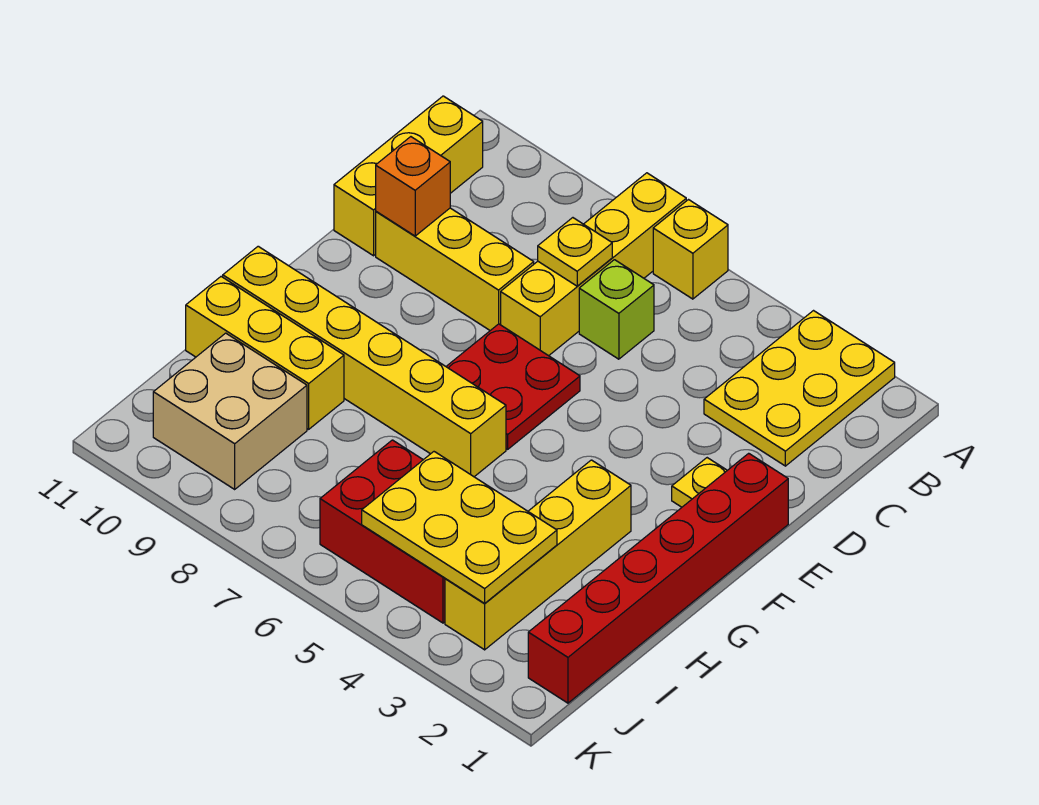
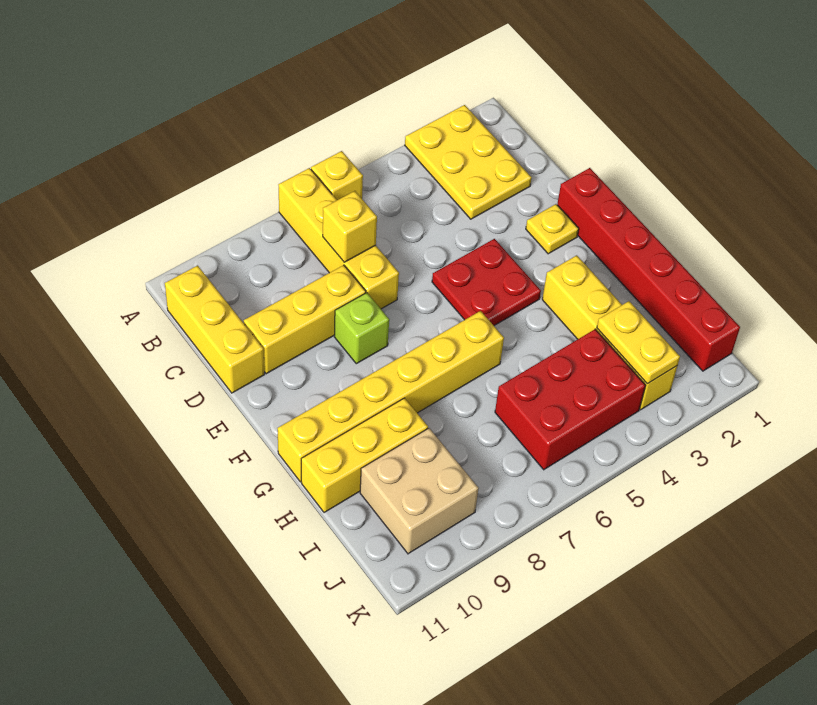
lime brick C6 level 1 -> lime brick E8 level 1
yellow plate C7 level 2 -> yellow brick C7 level 2
orange brick D10 level 2 -> none
red plate E6:F7 level 1 -> red plate E4:F5 level 1
yellow plate I3:J5 level 2 -> yellow plate I3:J3 level 2

